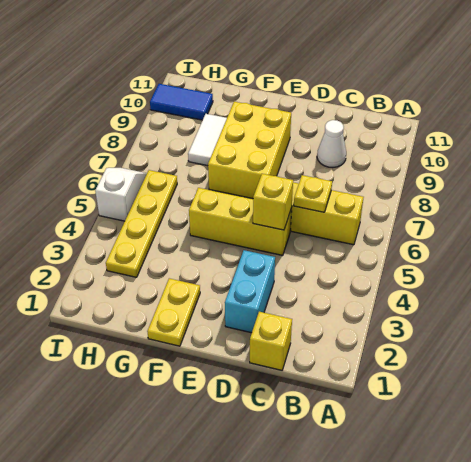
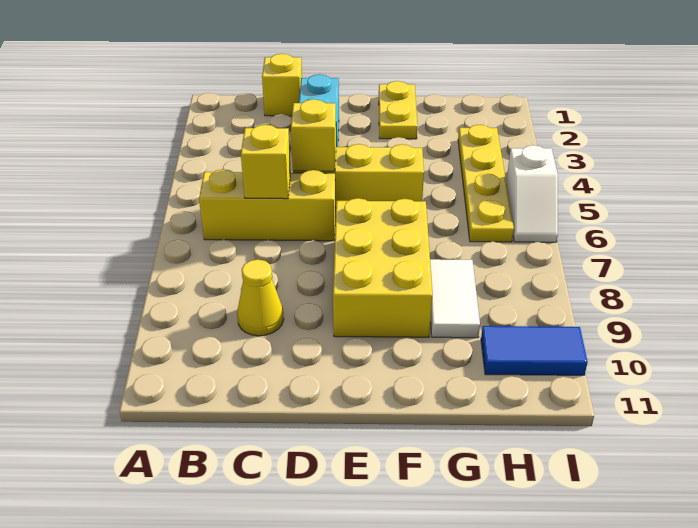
yellow plate C6 level 2 -> yellow brick C6 level 2
white cone C9 level 1 -> yellow cone C9 level 1

